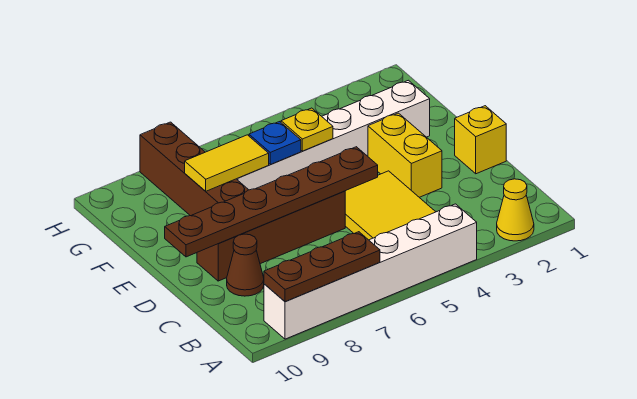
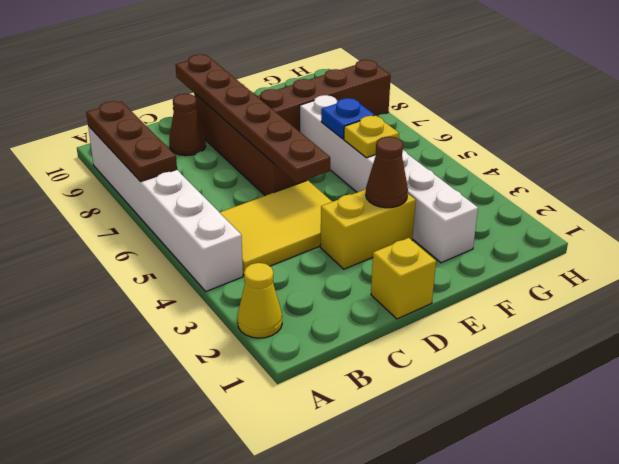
none -> brown cone E3 level 2
yellow tile F7:F8 level 2 -> none

